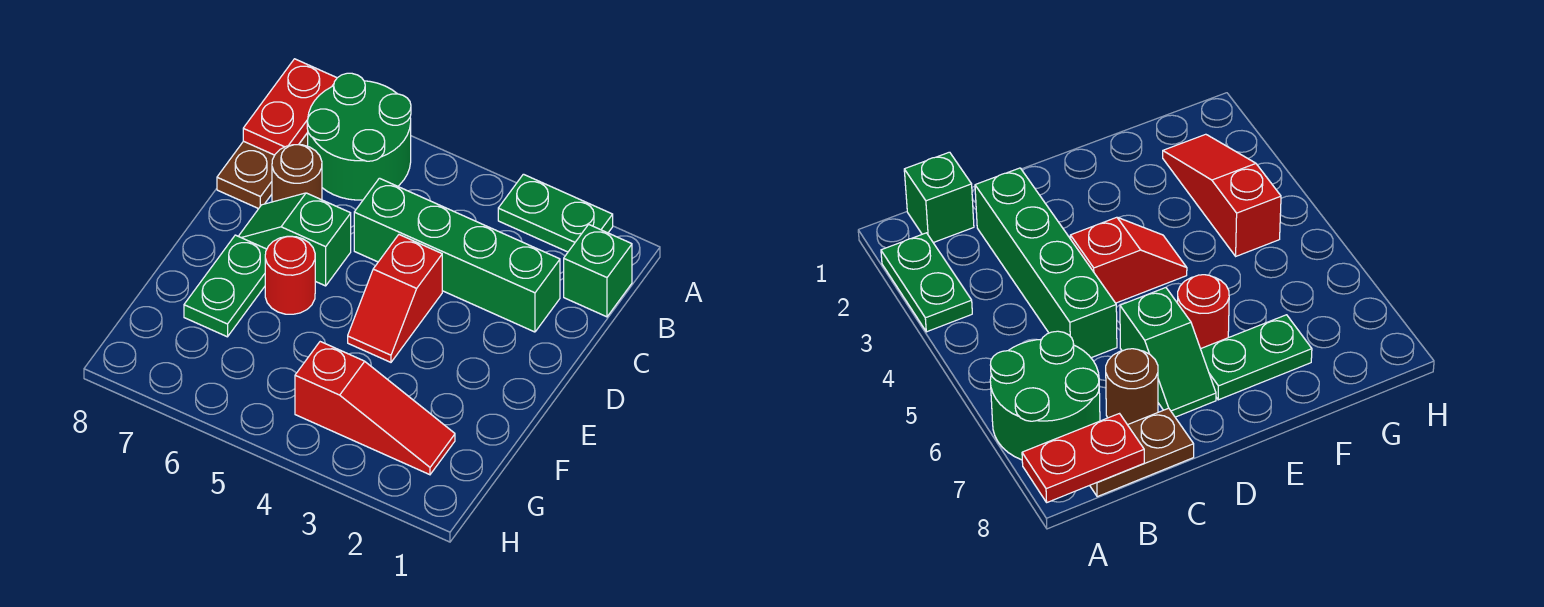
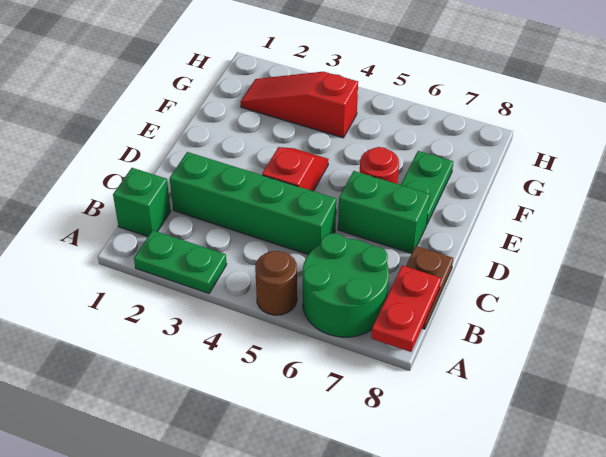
brown round brick C7 level 1 -> brown round brick A5 level 1
green slope D6:D7 level 1 top 6 -> green brick D6:D7 level 1

